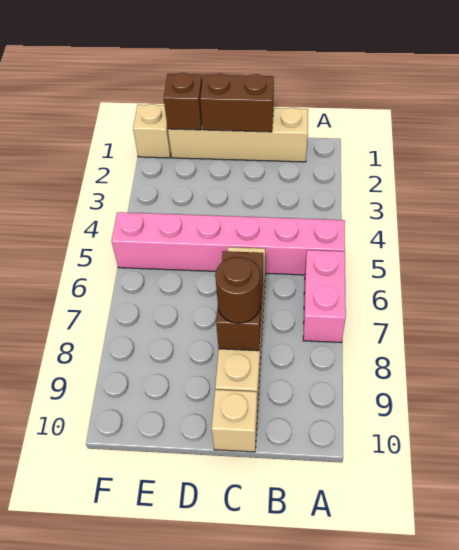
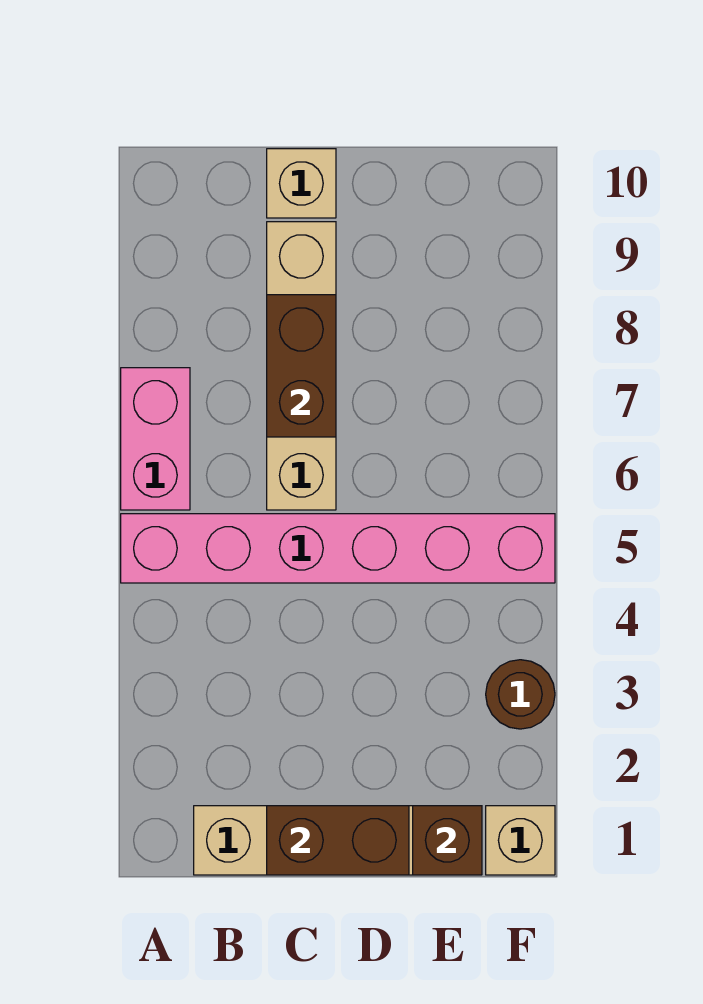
brown round brick C8 level 3 -> brown round brick F3 level 1

